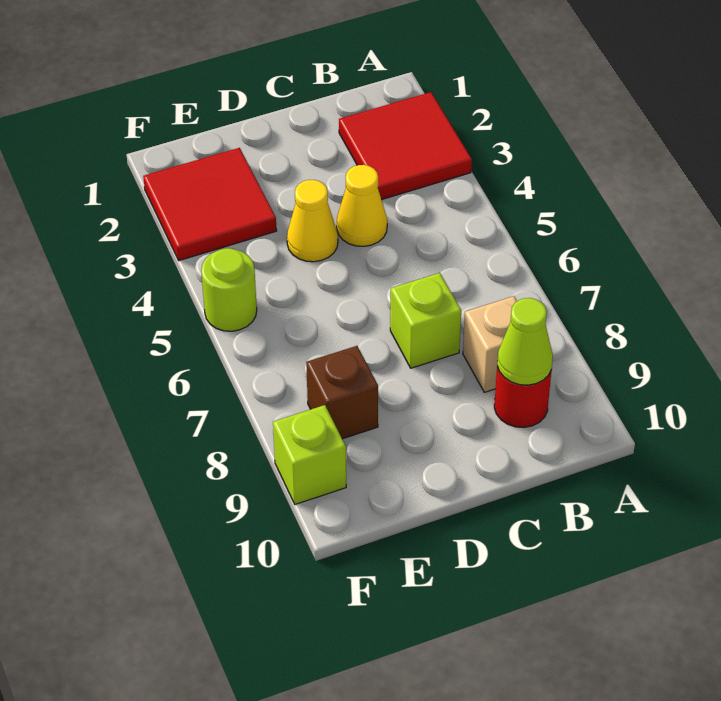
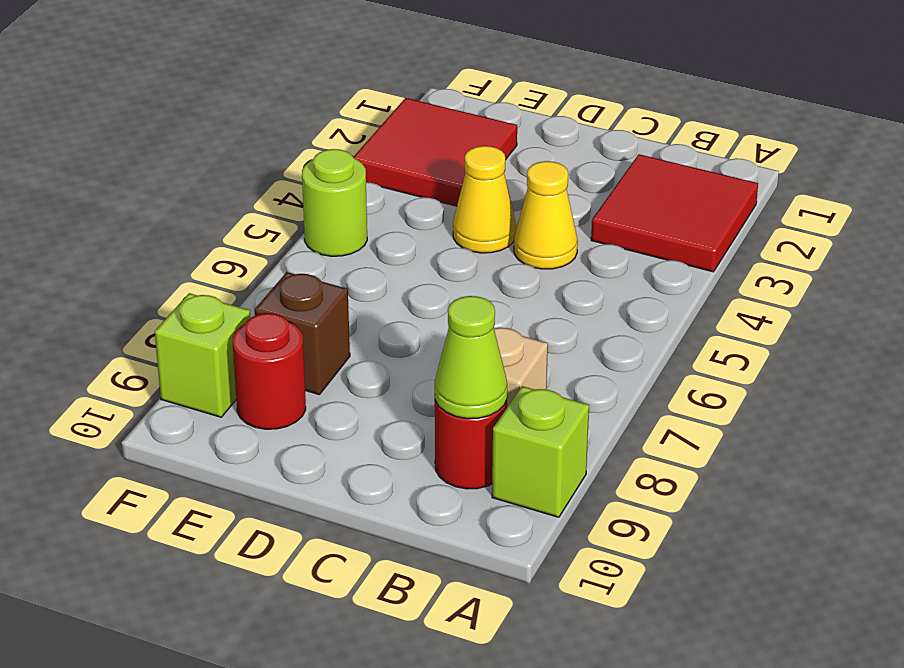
lime brick C7 level 1 -> lime brick A9 level 1
none -> red round brick E9 level 1

